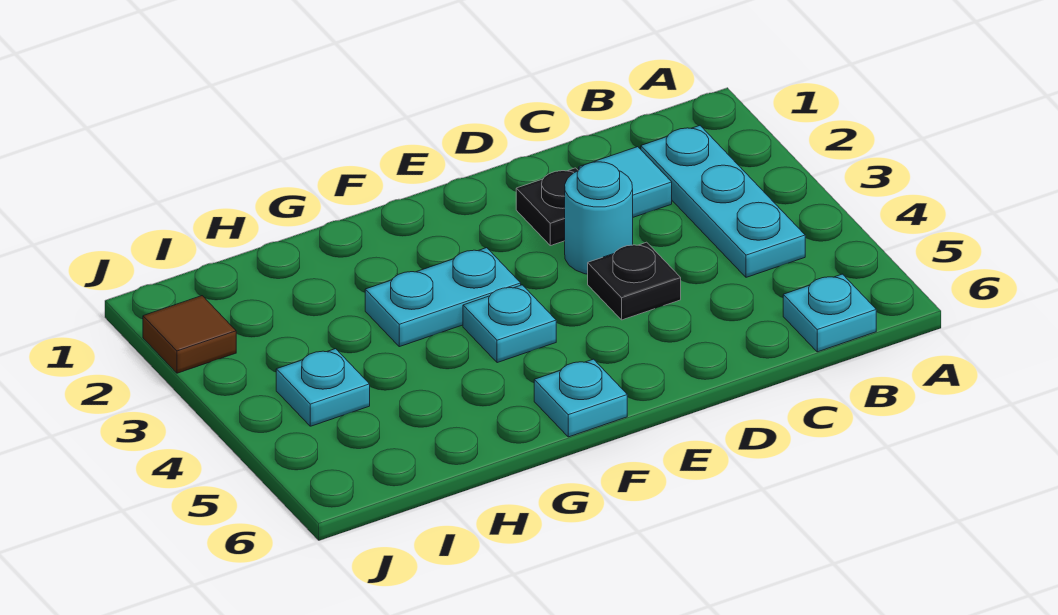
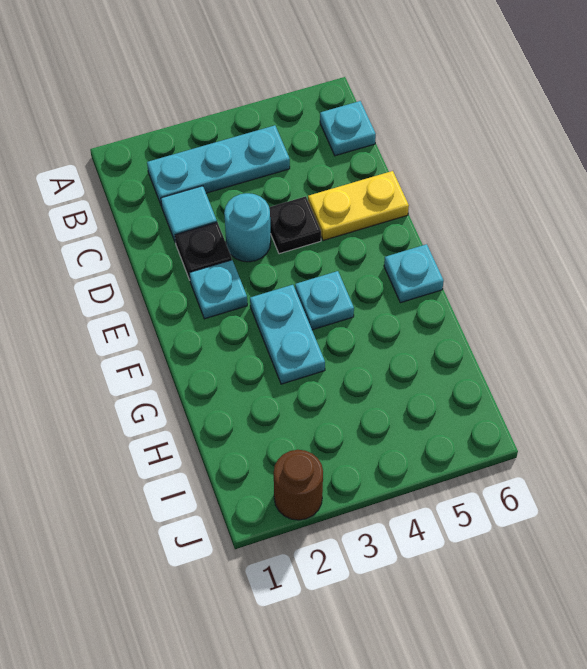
none -> yellow plate D5:D6 level 1
cyan plate I4 level 1 -> cyan plate E2 level 1
brown tile J2 level 1 -> brown round brick J2 level 1

